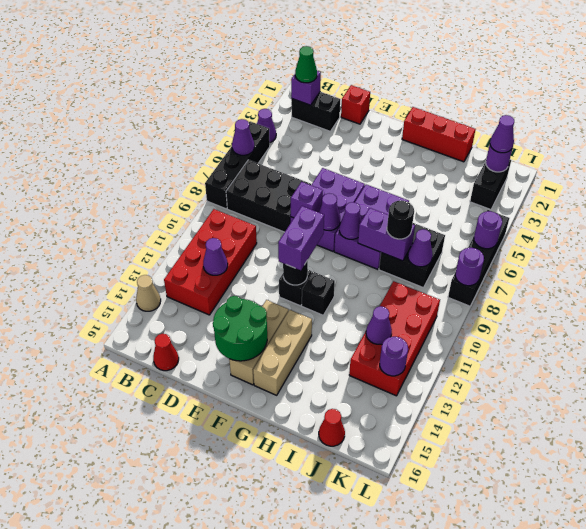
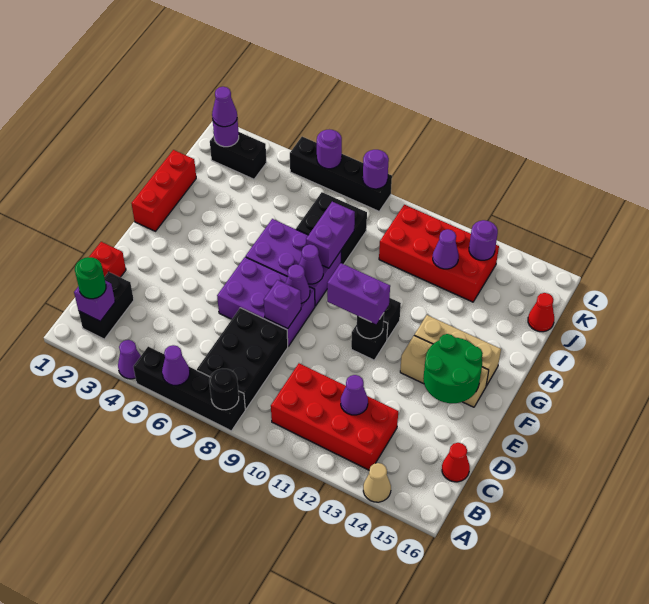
green cone B2 level 3 -> green round brick B2 level 3
black round brick I8 level 3 -> black round brick A8 level 2
purple cone J8 level 2 -> none

